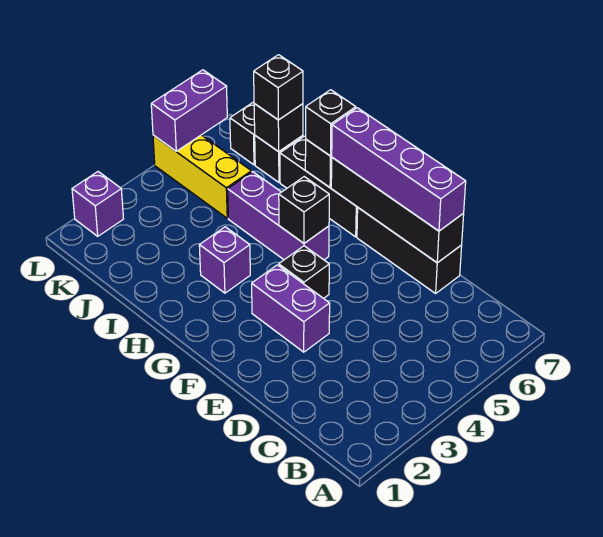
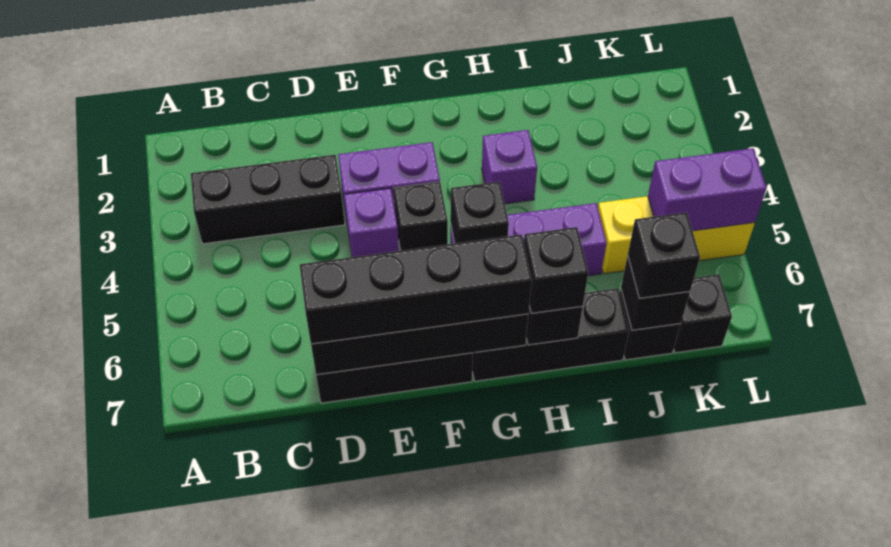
none -> black brick B3:D3 level 1
purple brick D7:G7 level 3 -> black brick D7:G7 level 3
purple brick L2 level 1 -> purple brick E4 level 1
purple brick L5:L6 level 2 -> purple brick K5:L5 level 2

